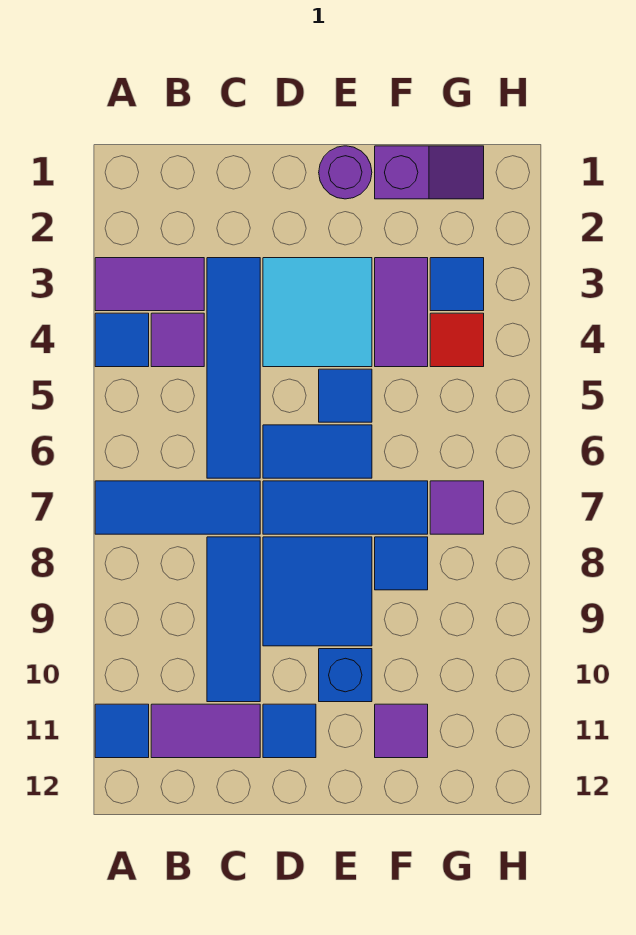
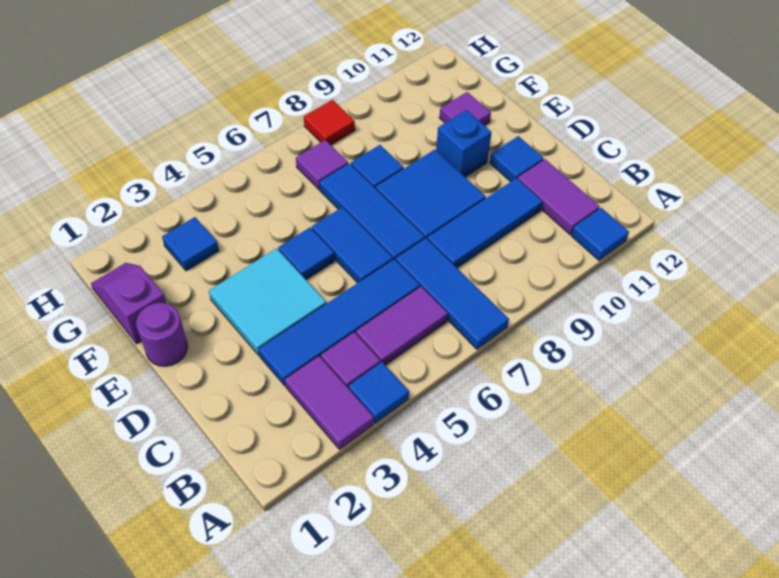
purple tile F3:F4 level 1 -> purple tile B5:B6 level 1
red tile G4 level 1 -> red tile H8 level 1

